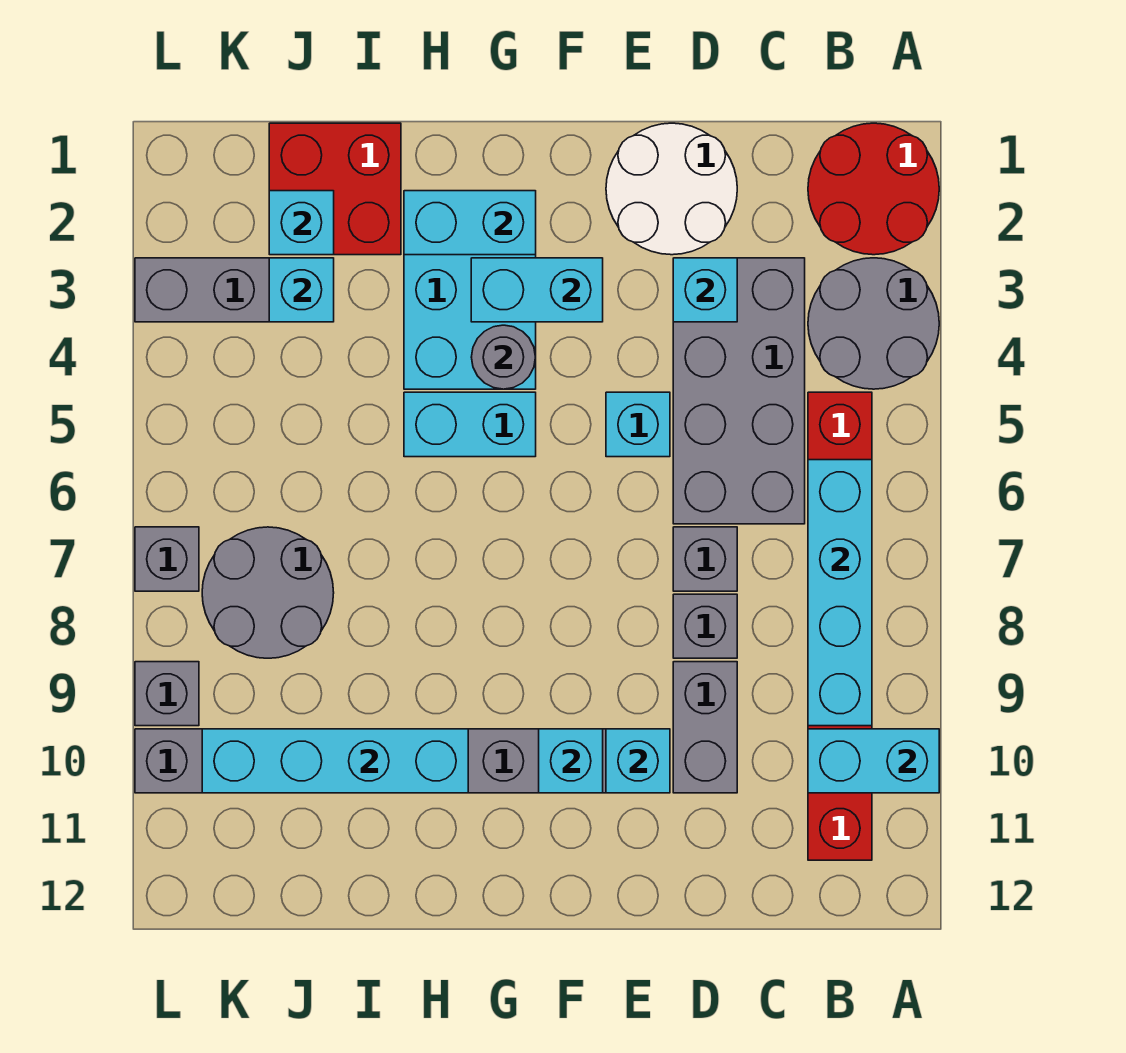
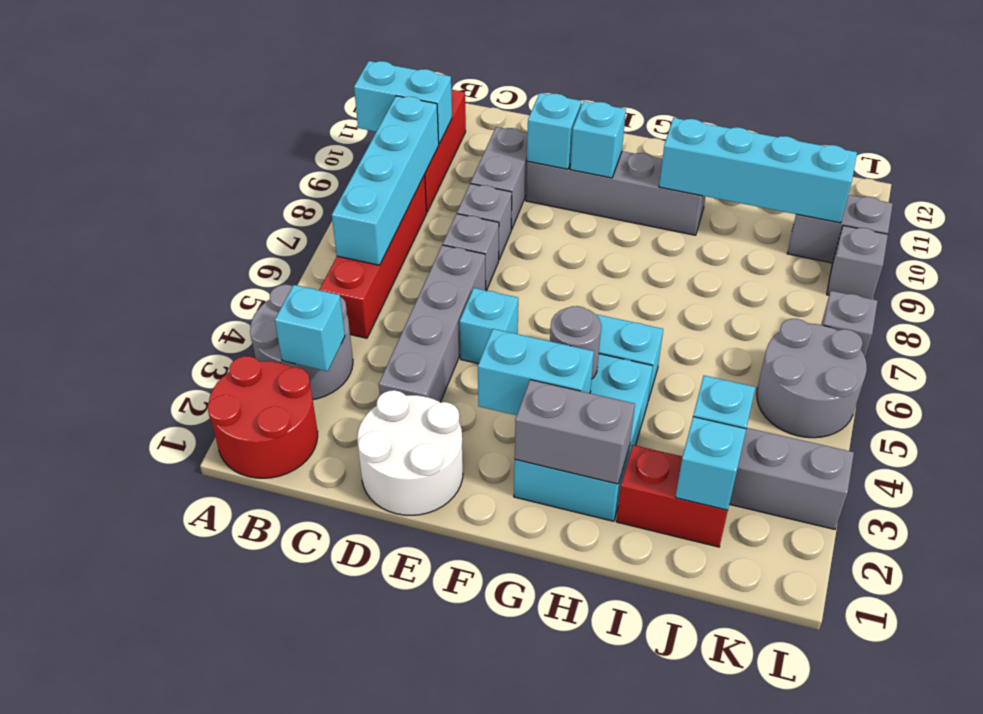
grey brick C3:D6 level 1 -> grey brick D3:D6 level 1
cyan brick D3 level 2 -> cyan brick B3 level 2
cyan brick G2:H2 level 2 -> grey brick G2:H2 level 2
red brick I1:J2 level 1 -> red brick I2:J2 level 1
grey round brick J7:K8 level 1 -> grey round brick K5:L6 level 1

